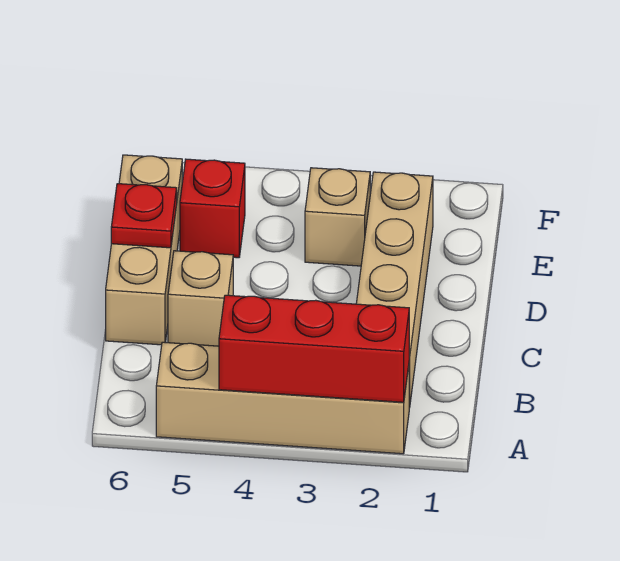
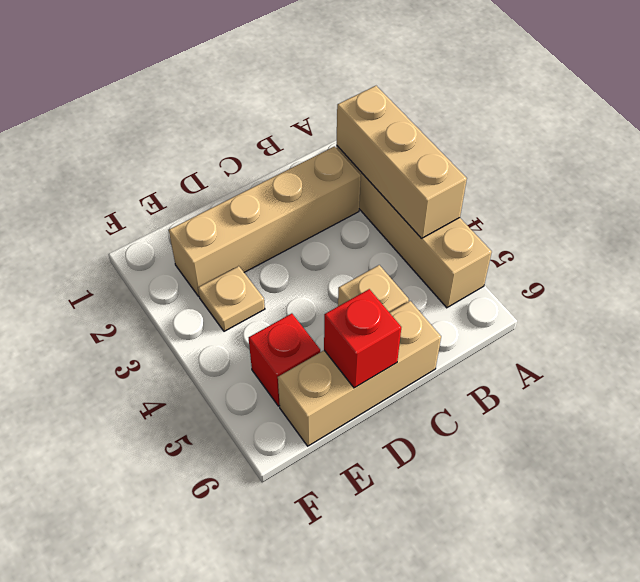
red brick A2:A4 level 2 -> tan brick A2:A4 level 2
red plate D6 level 2 -> red brick D6 level 2
tan brick E3 level 1 -> tan plate E3 level 1

